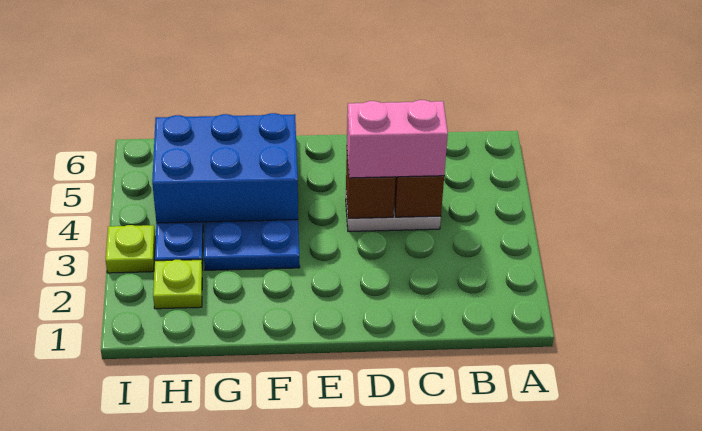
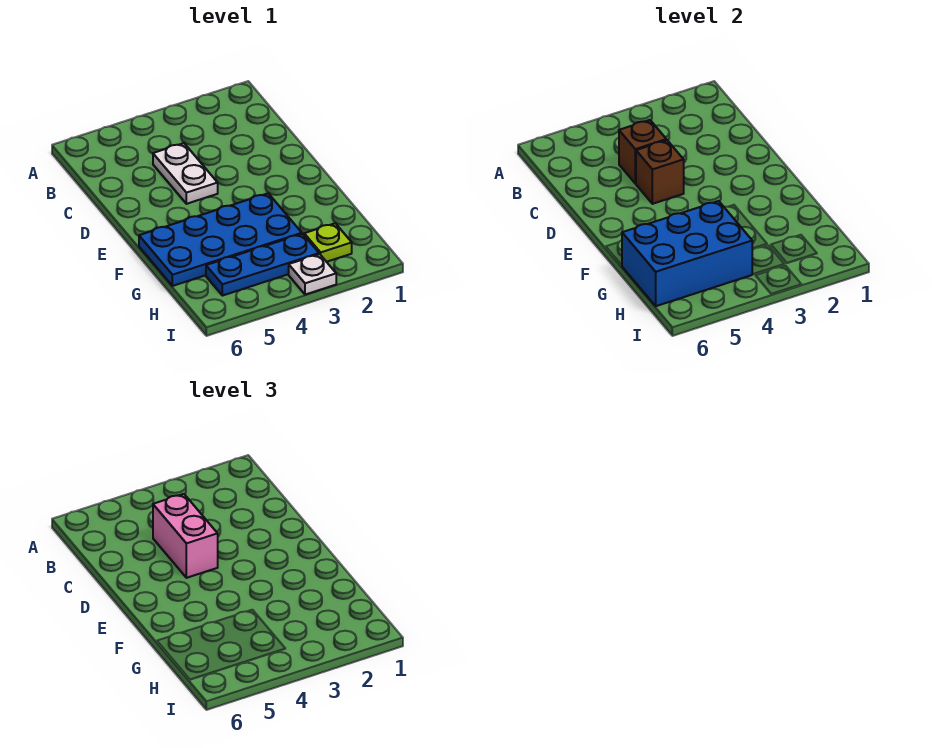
blue brick F4:H5 level 2 -> blue brick G4:H6 level 2
lime plate I3 level 1 -> white plate I3 level 1

